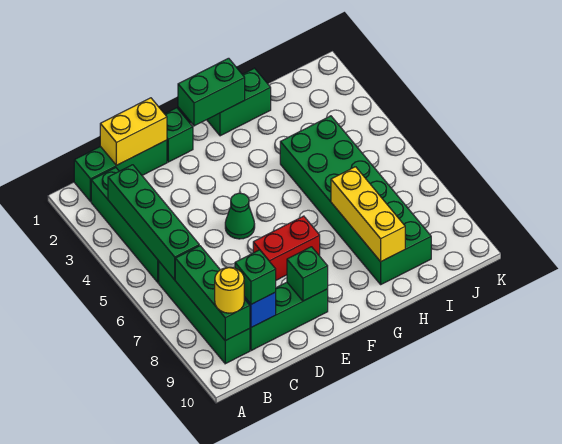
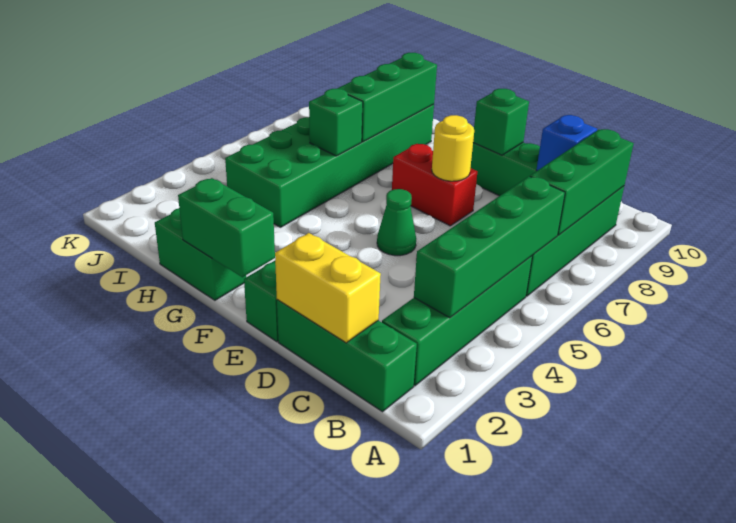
yellow round brick B9 level 3 -> yellow round brick E7 level 2
green brick C9 level 3 -> green brick H6 level 2
yellow brick H7:H9 level 2 -> green brick H7:H9 level 2

